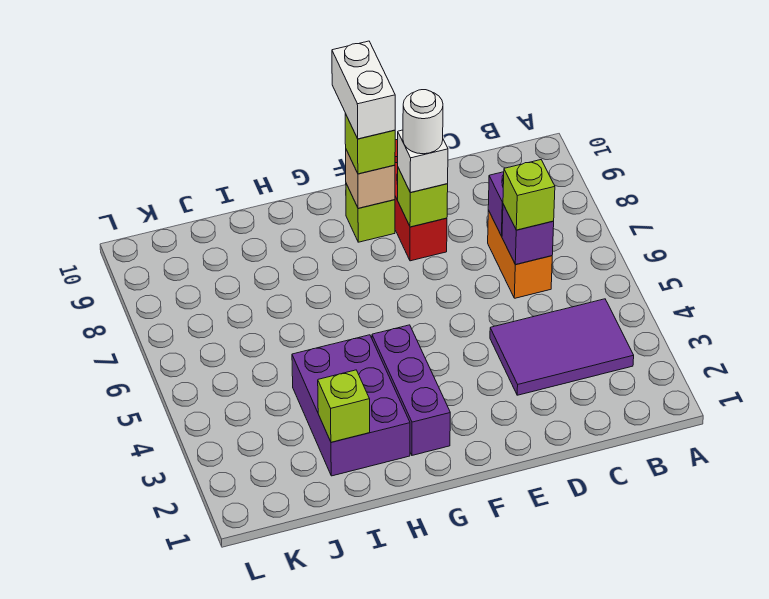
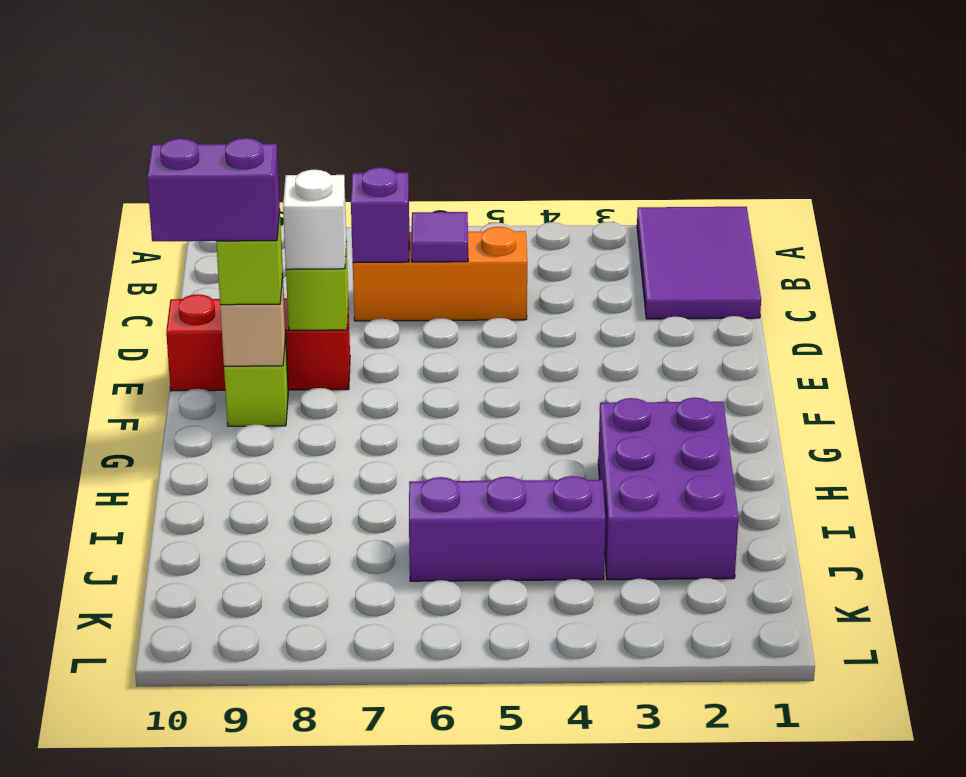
purple tile B3:D4 level 1 -> purple tile A1:C2 level 1
orange brick C6:C7 level 1 -> orange brick C5:C7 level 1
purple brick C6 level 2 -> purple tile C6 level 2
lime brick C6 level 3 -> none
white round brick E8 level 4 -> none
white brick F9:F10 level 4 -> purple brick F9:F10 level 4
purple brick G2:G4 level 1 -> purple brick J4:J6 level 1
purple brick H2:I4 level 1 -> purple brick H2:J3 level 1
lime brick I2 level 2 -> none

